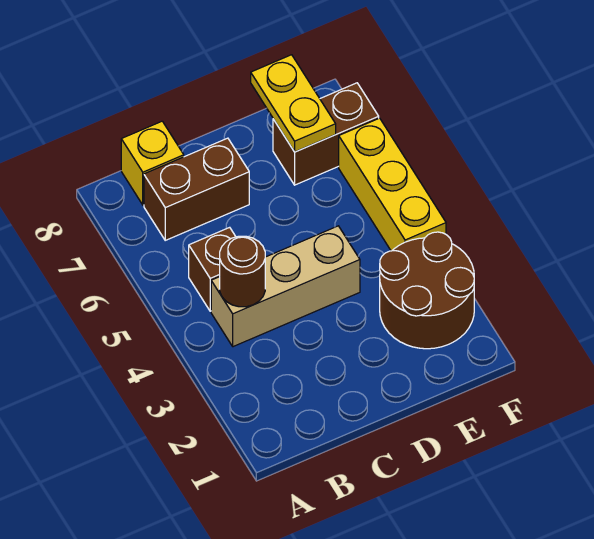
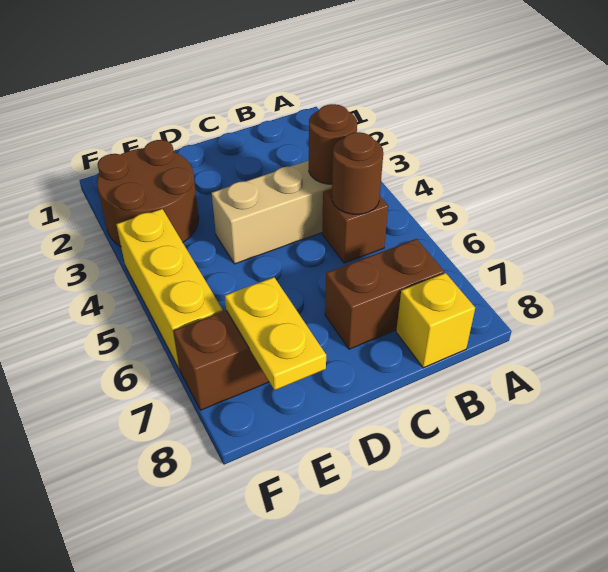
none -> brown round brick B5 level 2

